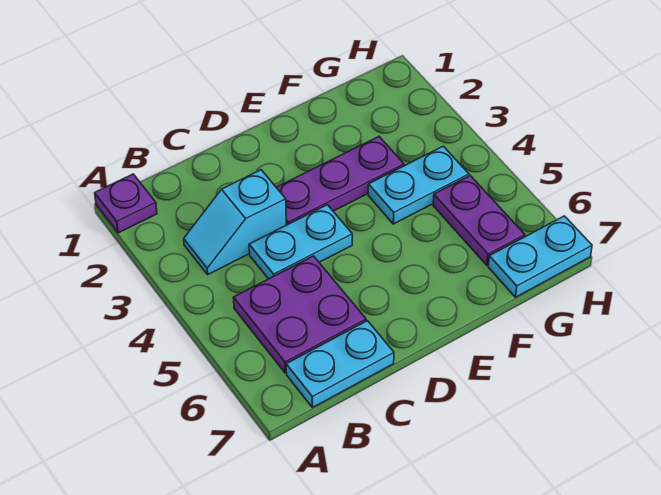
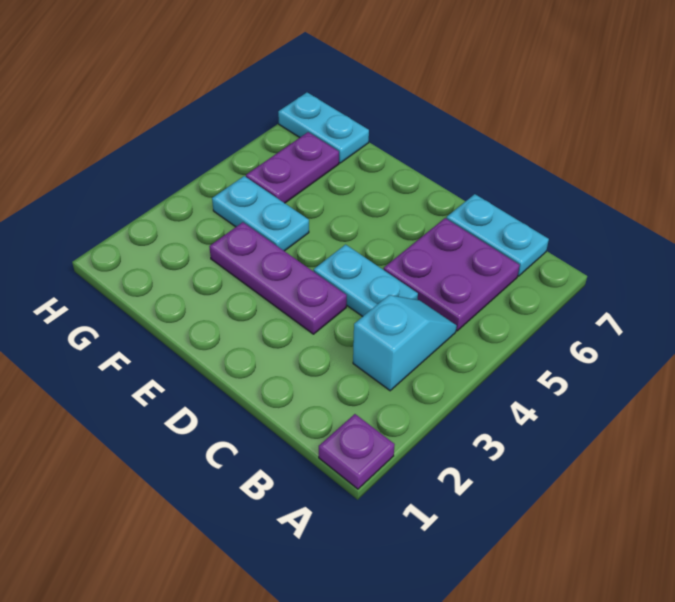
cyan slope B3:C3 level 1 top C -> cyan slope B3:B4 level 1 top 3

